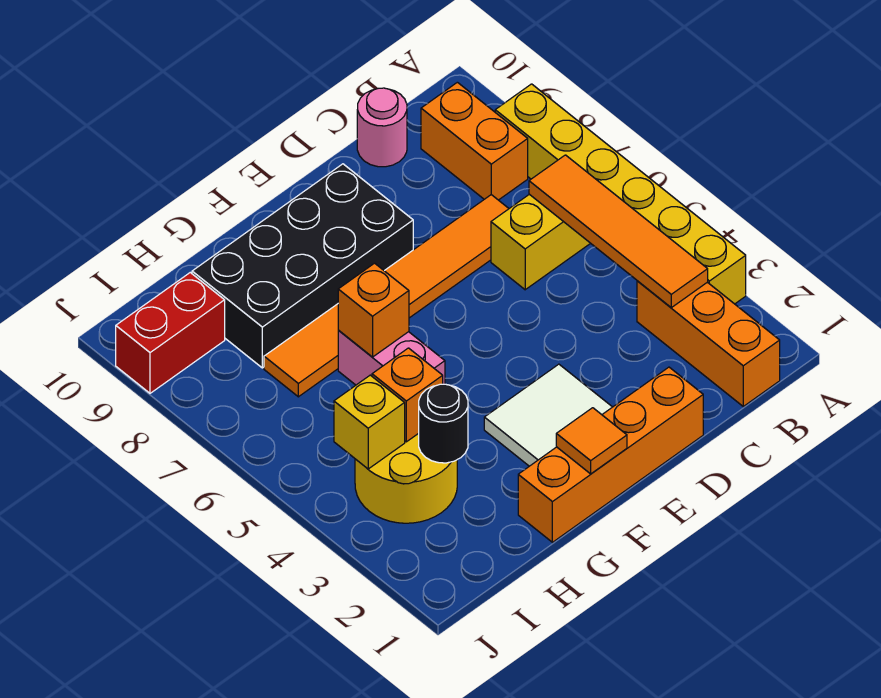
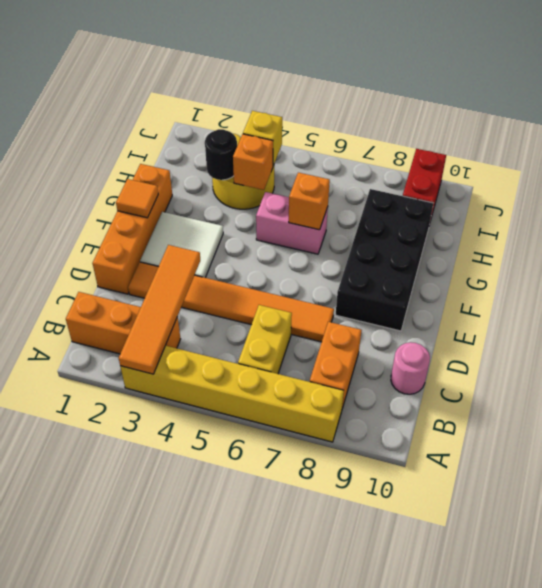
orange tile B3:B6 level 2 -> orange tile A3:D3 level 2
orange brick B8:B9 level 1 -> orange brick B8:C8 level 1
orange tile C7:H7 level 1 -> orange tile D2:D7 level 1

